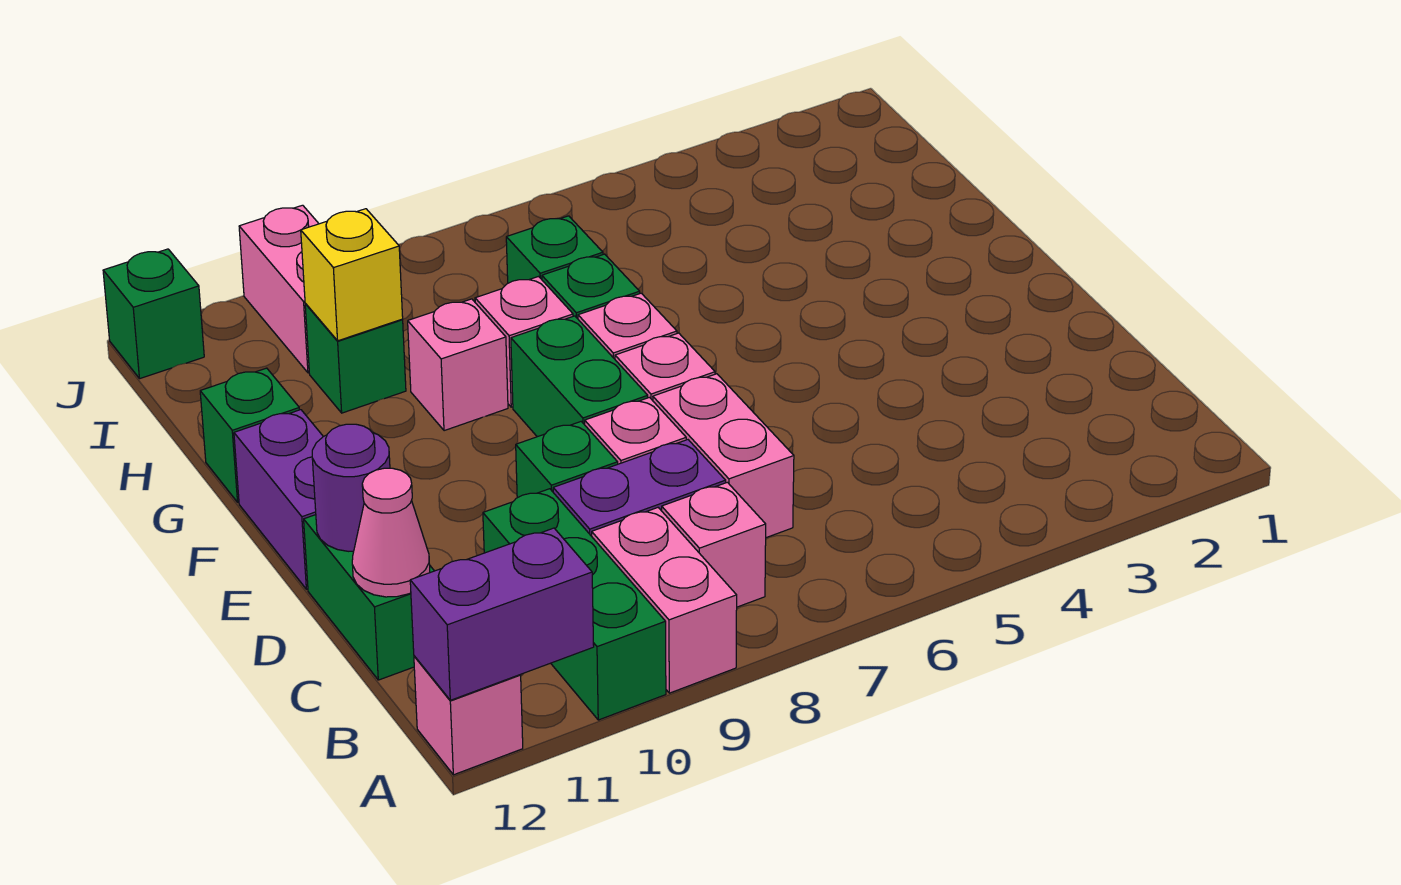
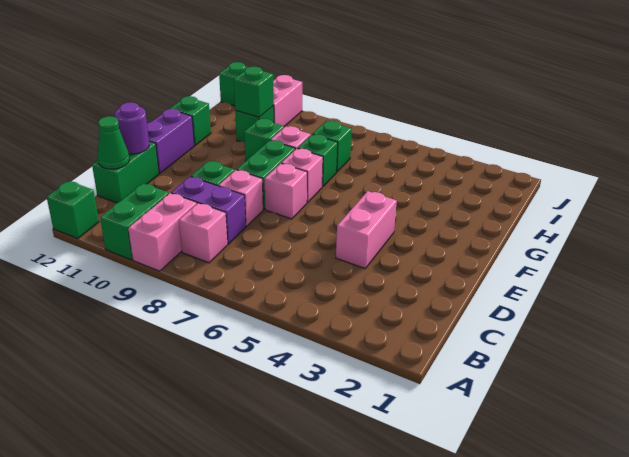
green brick A10:C10 level 1 -> green brick A10:B10 level 1
purple brick A11:A12 level 2 -> none
pink brick A12 level 1 -> green brick A12 level 1
pink brick C7:D7 level 1 -> pink brick D4:E4 level 1
pink cone C12 level 2 -> green cone C12 level 2
pink brick G9 level 1 -> green brick G9 level 1
yellow brick H10 level 2 -> green brick H10 level 2

